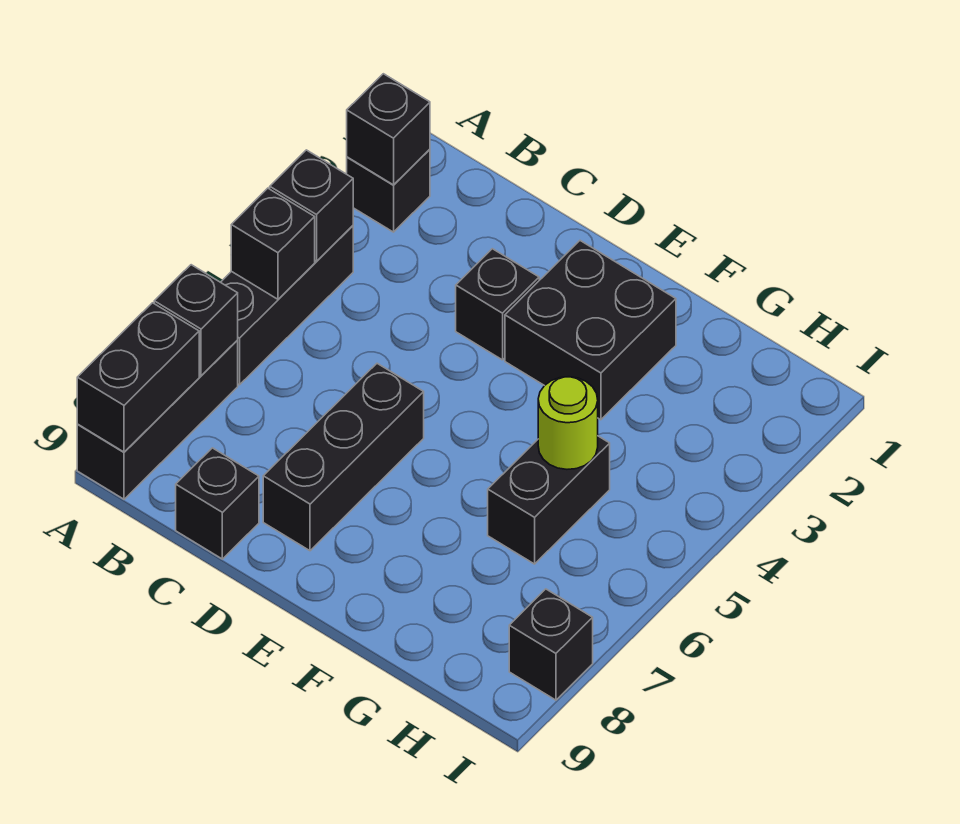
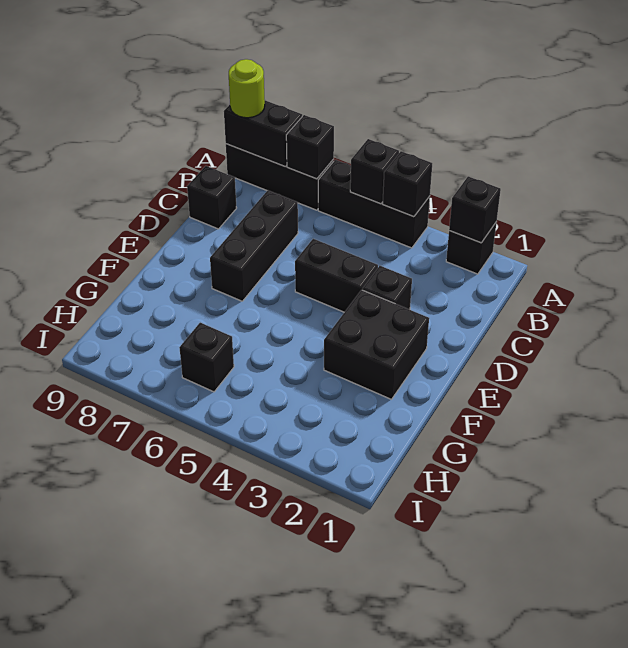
black brick D6:D8 level 1 -> black brick C7:E7 level 1
black brick G5:G6 level 1 -> black brick D4:D5 level 1
lime round brick G5 level 2 -> lime round brick A9 level 3
black brick I8 level 1 -> black brick H6 level 1

